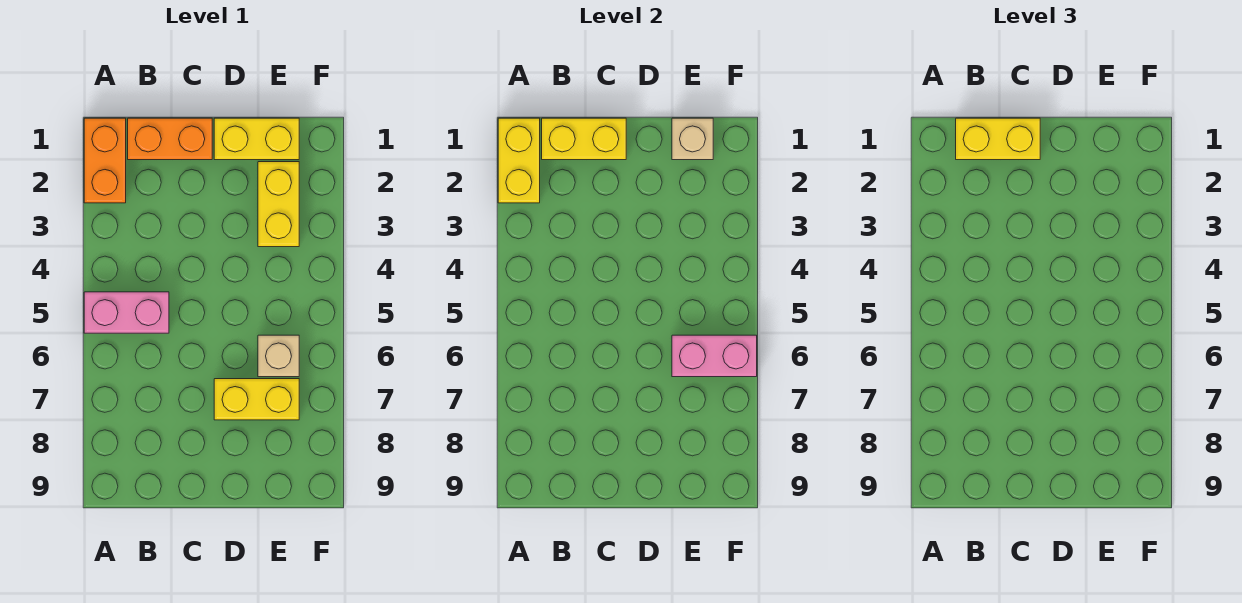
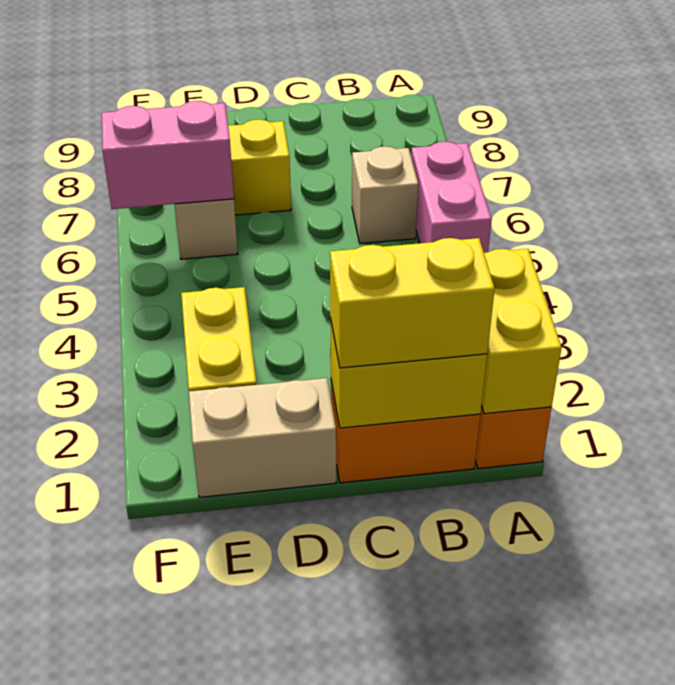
pink brick A5:B5 level 1 -> pink brick A5:A6 level 1
yellow brick D1:E1 level 1 -> tan brick D1:E1 level 1
tan brick E1 level 2 -> tan brick B6 level 1

